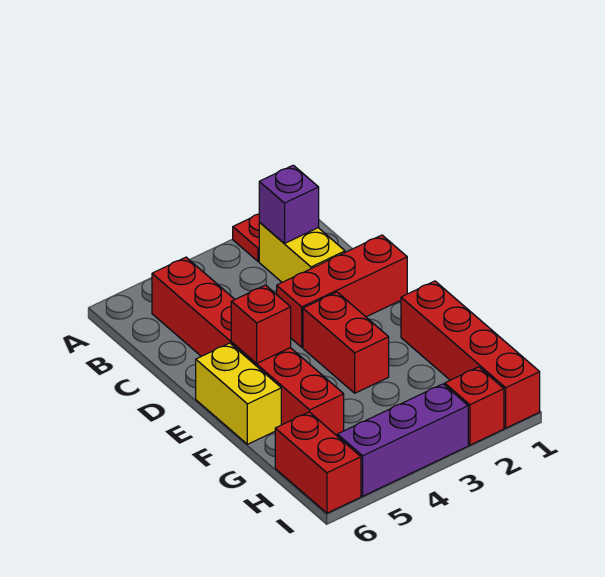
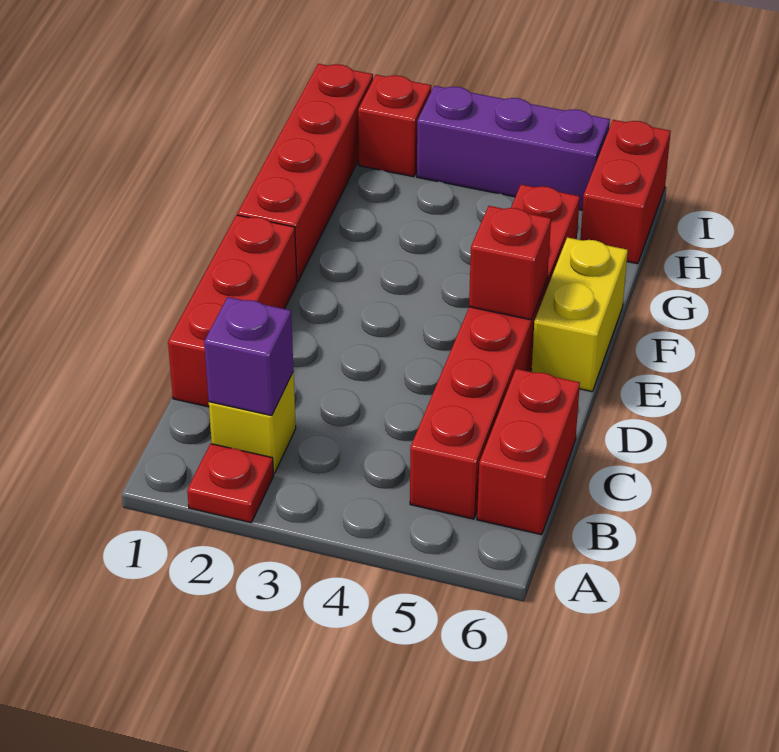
yellow brick B2:C2 level 1 -> yellow brick B2 level 1
red brick D1:D3 level 1 -> red brick C1:E1 level 1
red brick E3:F3 level 1 -> red brick B6:C6 level 1

